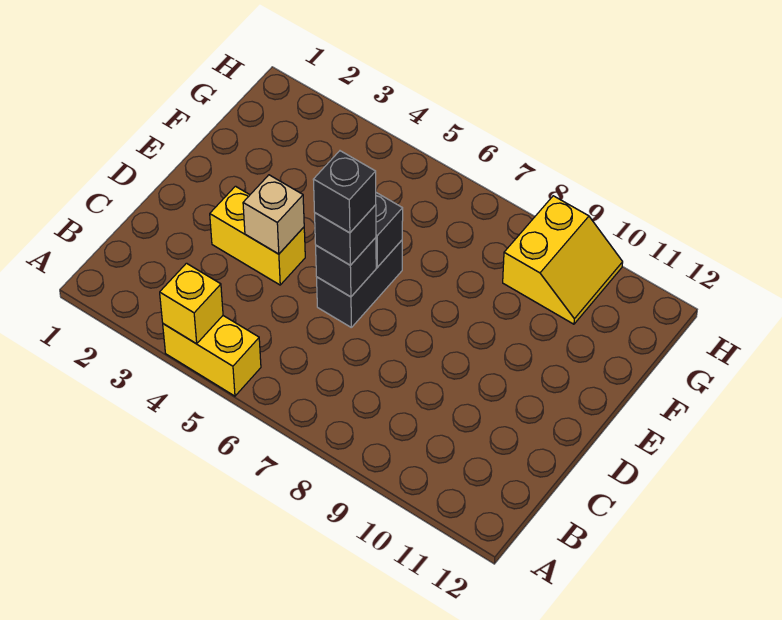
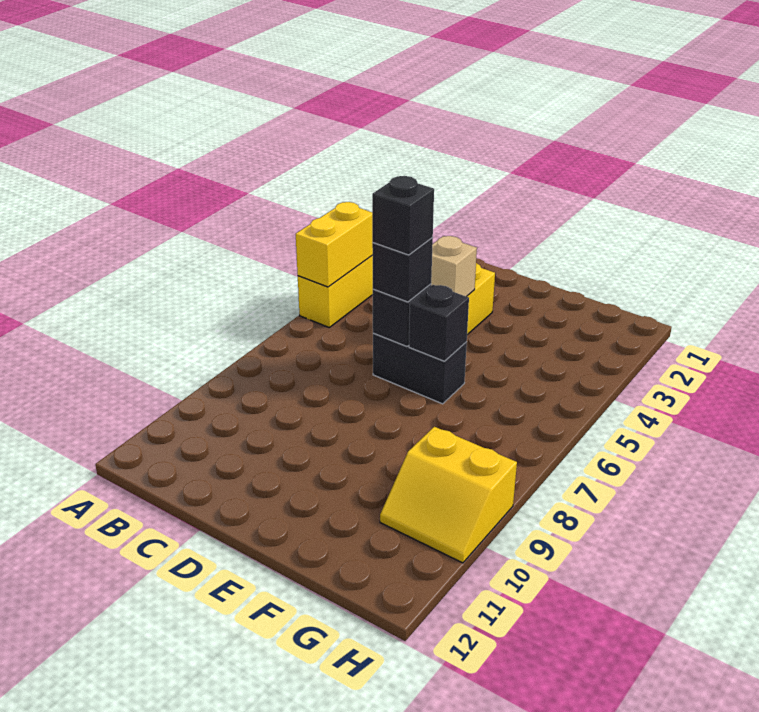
yellow brick A4 level 2 -> yellow brick A4:A5 level 2

